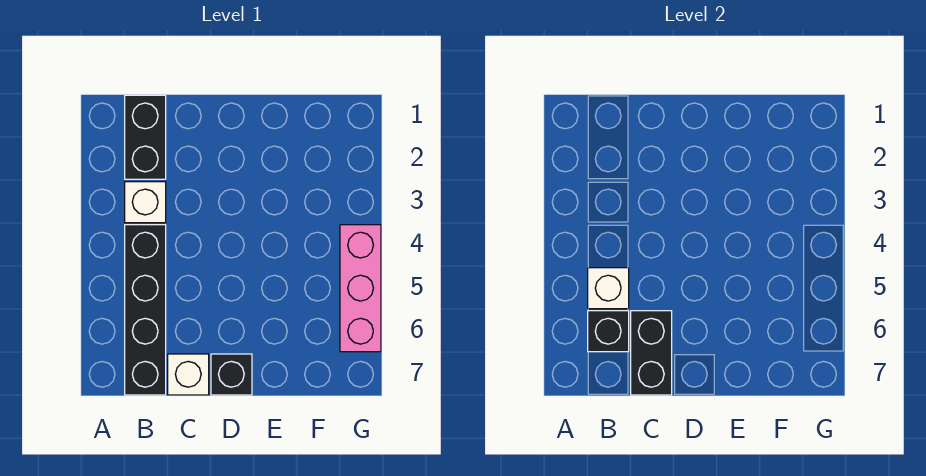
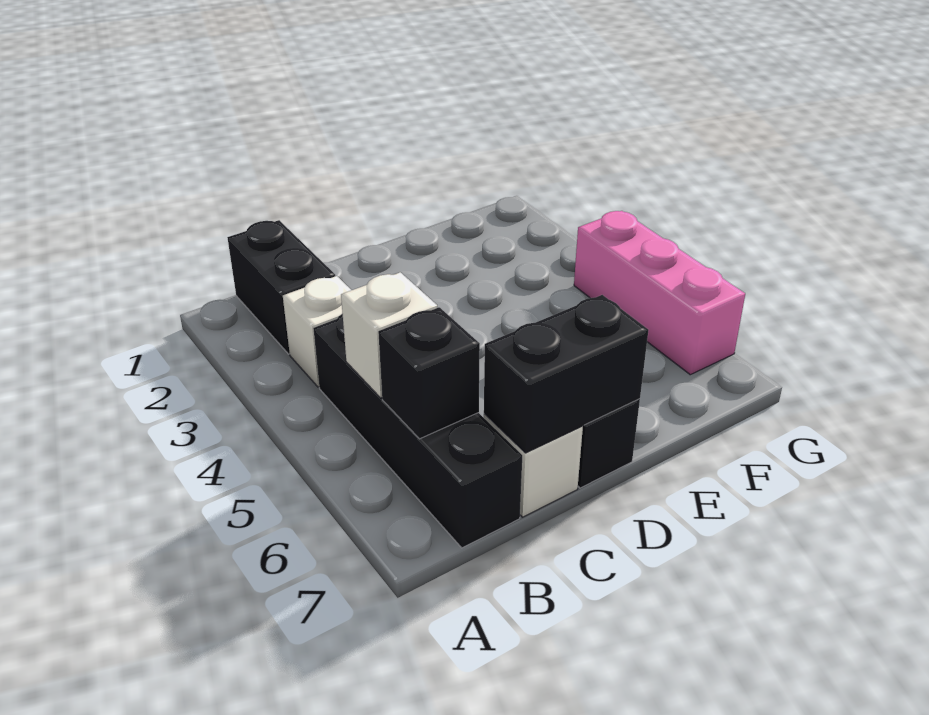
black brick C6:C7 level 2 -> black brick C7:D7 level 2

